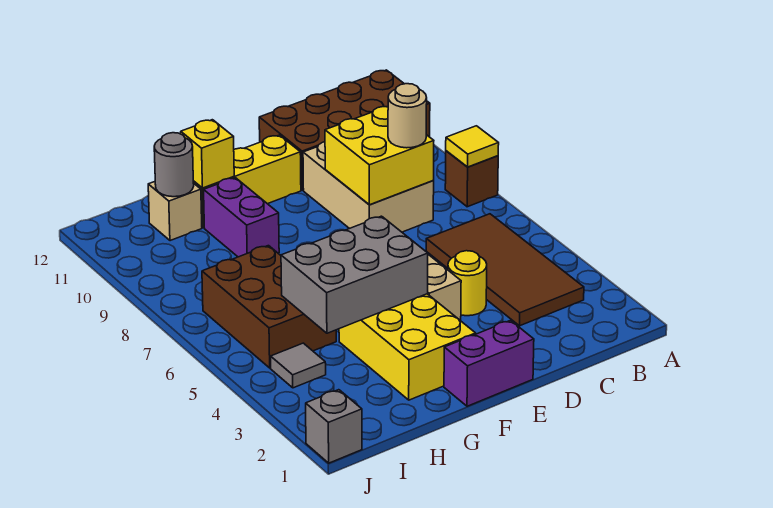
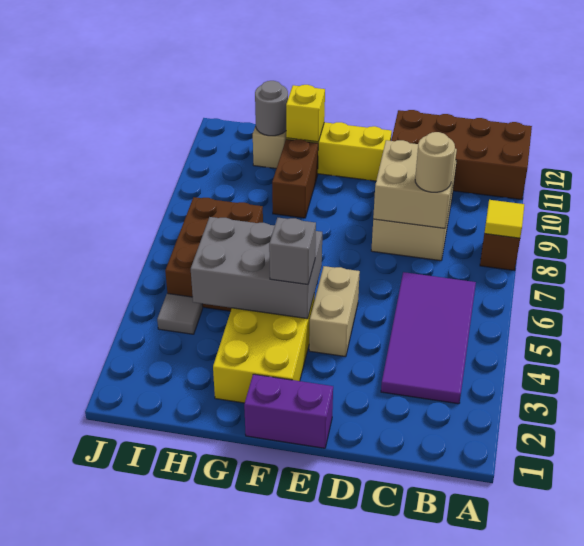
brown tile B3:C6 level 1 -> purple tile B3:C6 level 1
yellow brick C8:D9 level 2 -> tan brick C8:D9 level 2
yellow round brick D4 level 1 -> none
purple brick G9:G10 level 1 -> brown brick G9:G10 level 1
grey brick J1 level 1 -> grey brick F4 level 3

